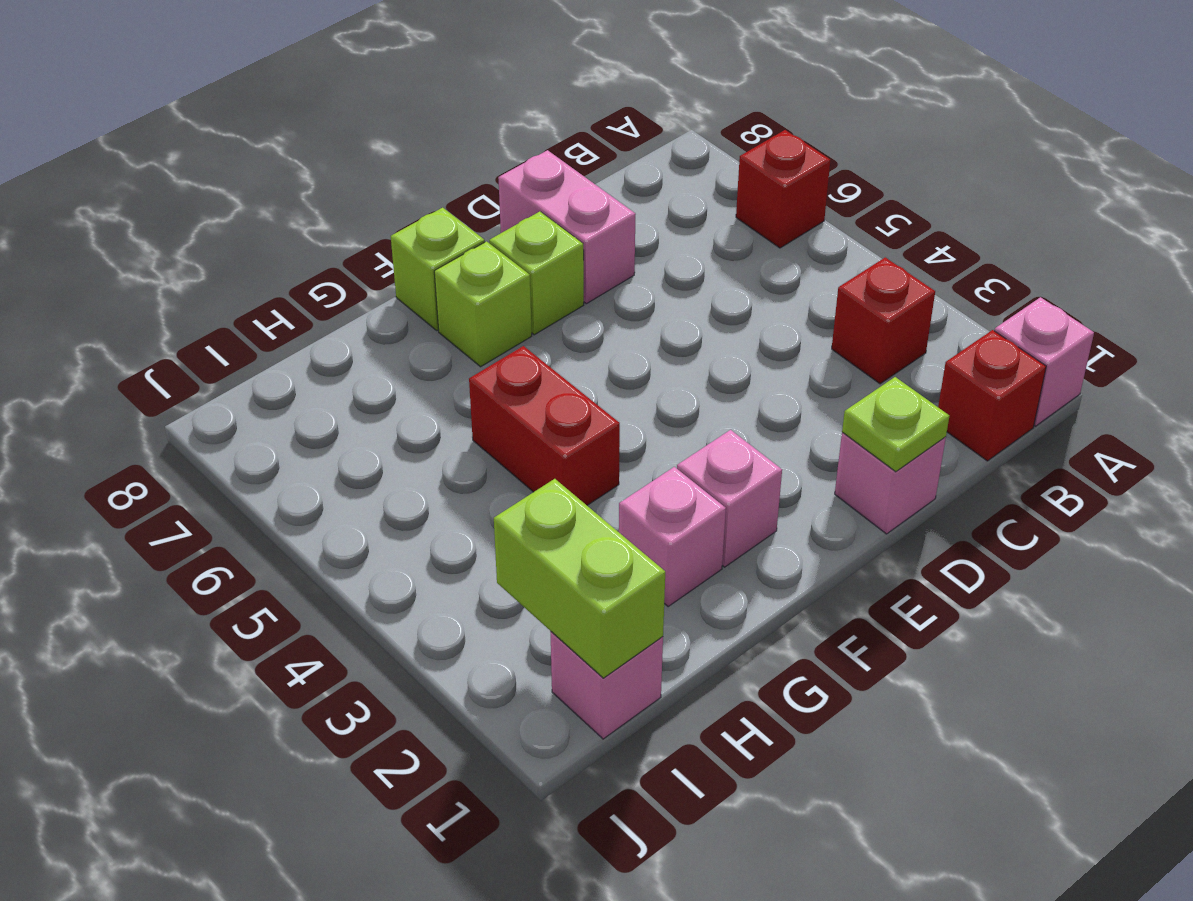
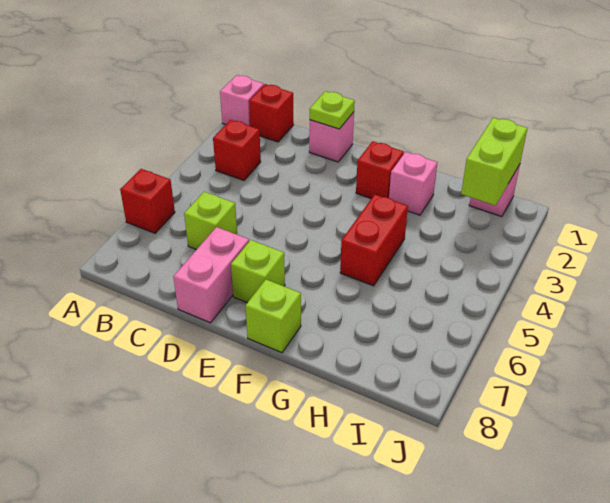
pink brick F2 level 1 -> red brick F2 level 1
lime brick F7 level 1 -> lime brick C6 level 1

